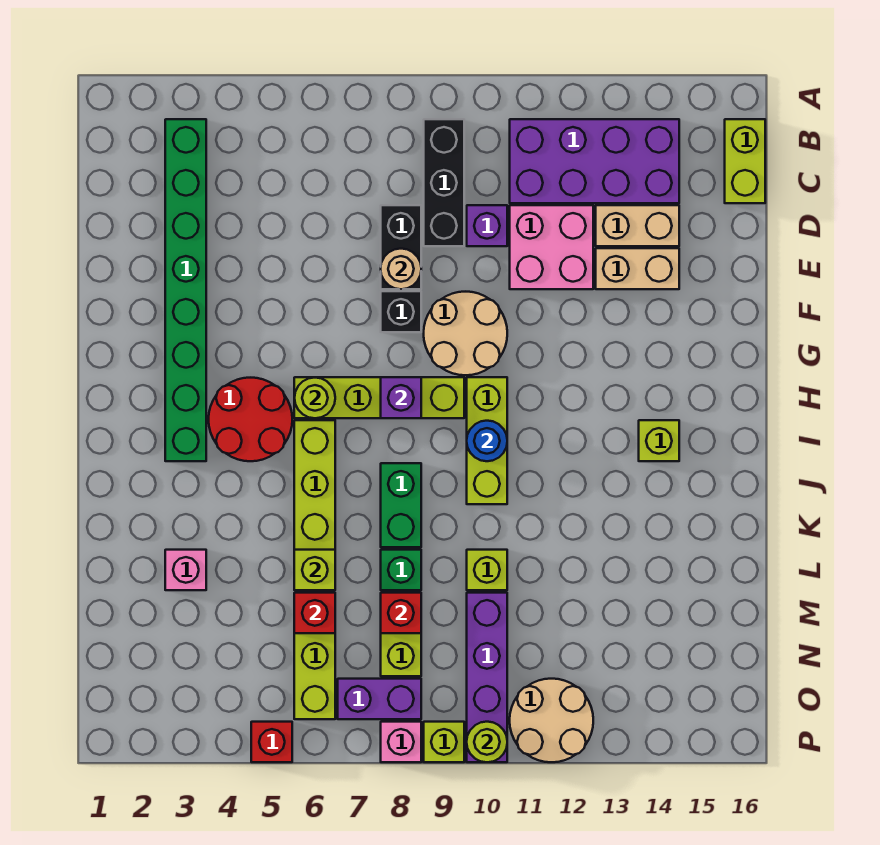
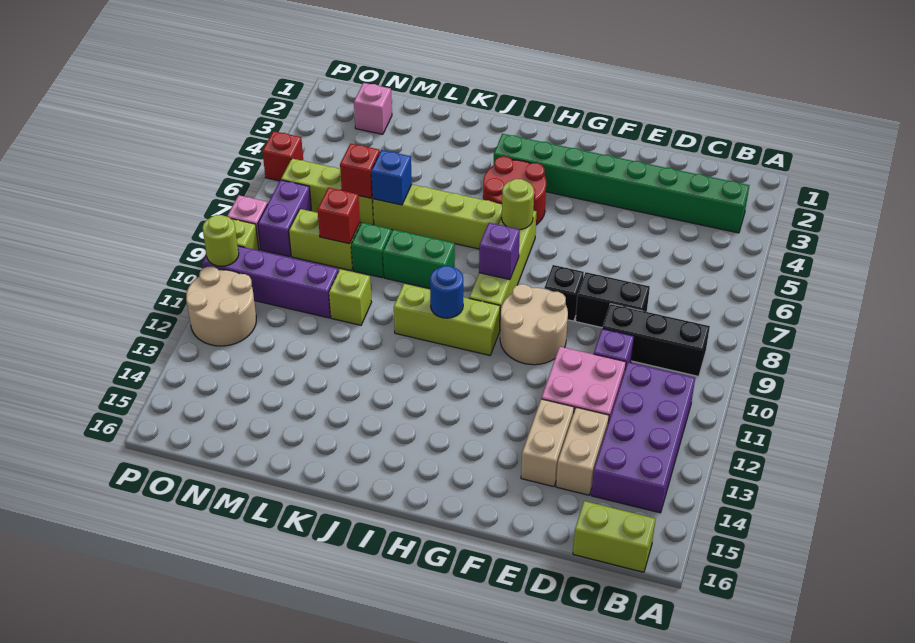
tan round brick E8 level 2 -> none
lime brick I14 level 1 -> none
pink brick L3 level 1 -> pink brick N2 level 1
lime brick L6 level 2 -> blue brick L6 level 2

